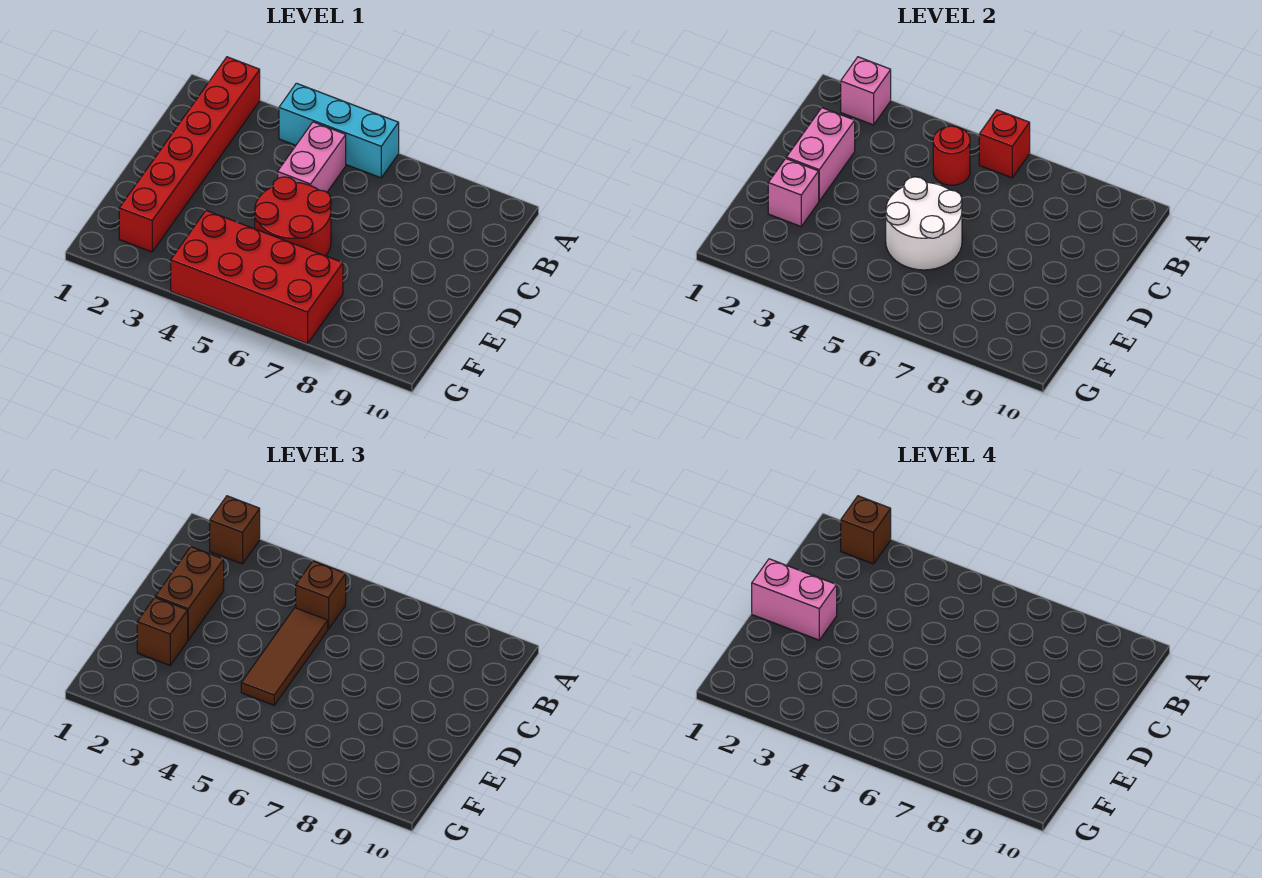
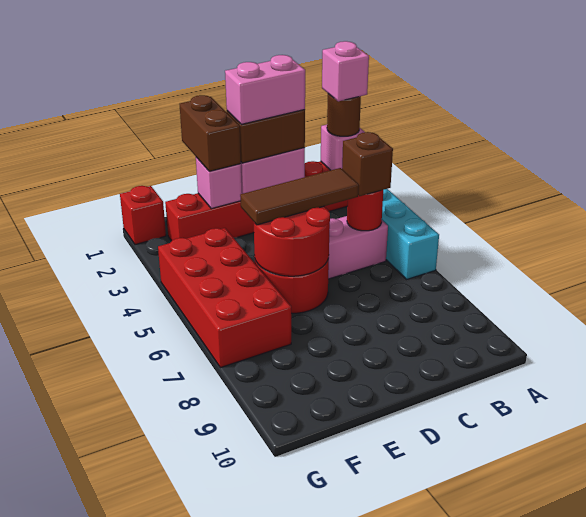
brown brick A2 level 3 -> brown round brick A2 level 3
brown brick A2 level 4 -> pink brick A2 level 4
red brick A6 level 2 -> red brick G1 level 1
pink brick D1:D2 level 4 -> pink brick C2:D2 level 4
white round brick D5:E6 level 2 -> red round brick D5:E6 level 2
brown brick E2 level 3 -> brown brick E1:E2 level 3

